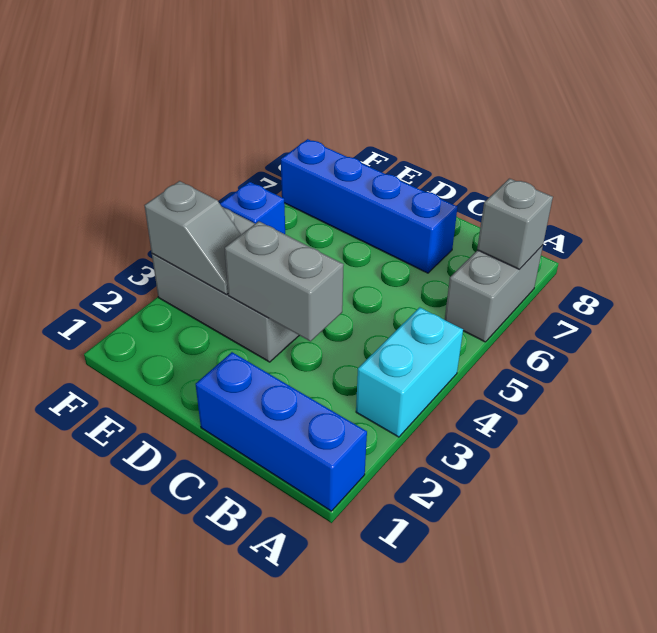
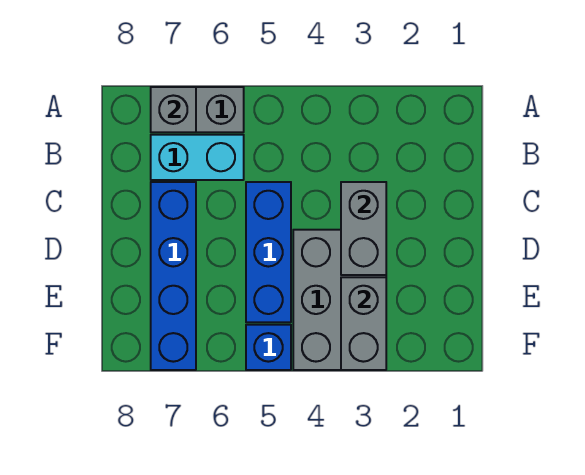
blue brick A1:C1 level 1 -> blue brick C5:E5 level 1
cyan brick A3:A4 level 1 -> cyan brick B6:B7 level 1
grey slope E3:F3 level 2 top F -> grey brick E3:F3 level 2

